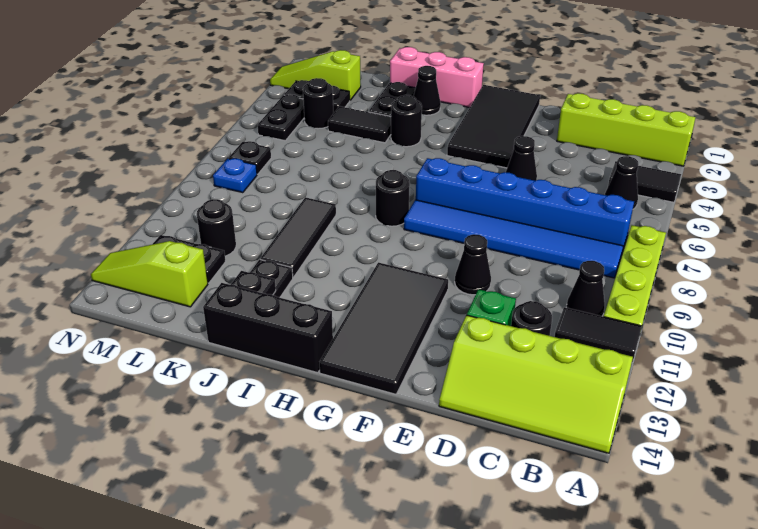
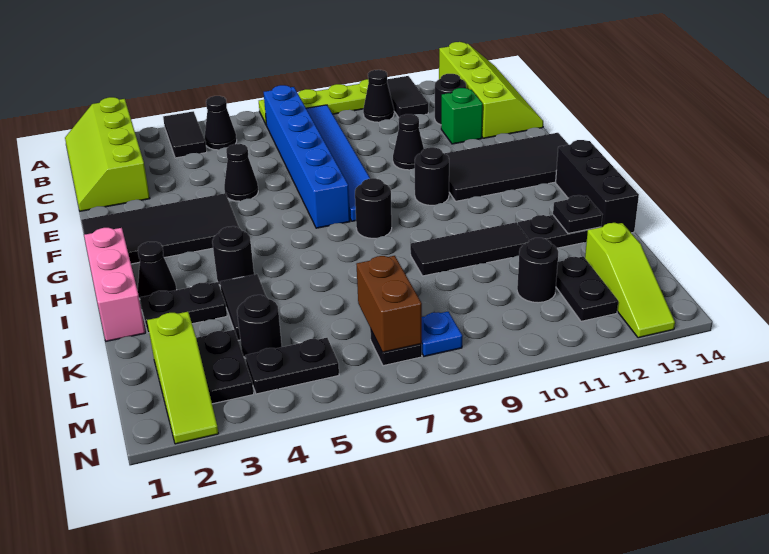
none -> black round brick G10 level 1
none -> brown brick L7:M7 level 2

